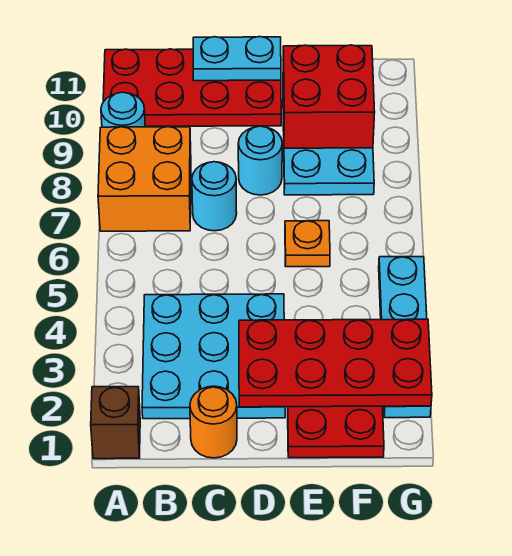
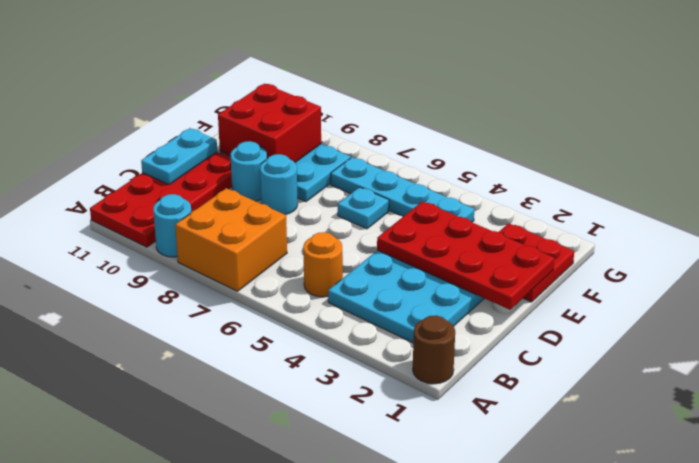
brown brick A1 level 1 -> brown round brick A1 level 1
orange round brick C1 level 1 -> orange round brick B5 level 1
cyan round brick C7 level 1 -> cyan round brick D9 level 1
red plate D2:G3 level 2 -> red plate D1:E4 level 2
orange plate E6 level 1 -> cyan plate E6 level 1
cyan plate G2:G5 level 1 -> cyan plate F4:F7 level 1

